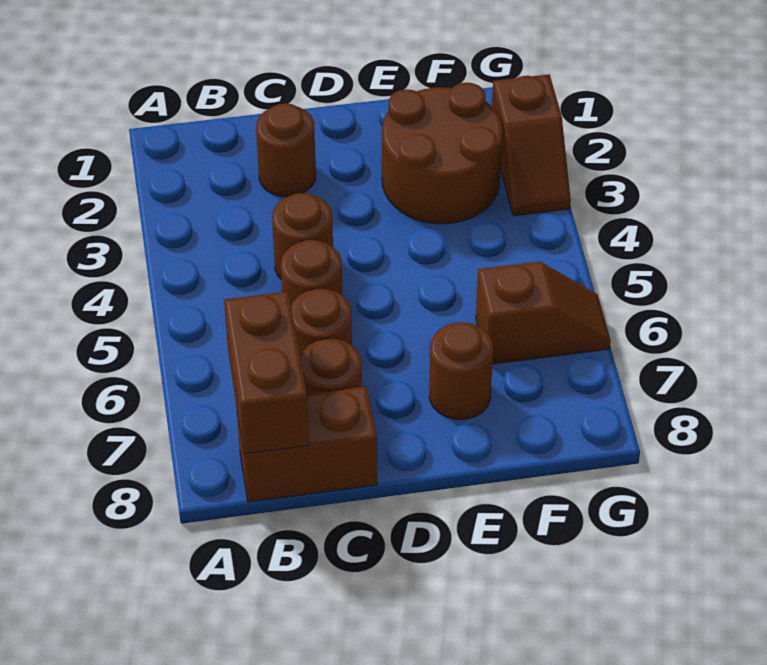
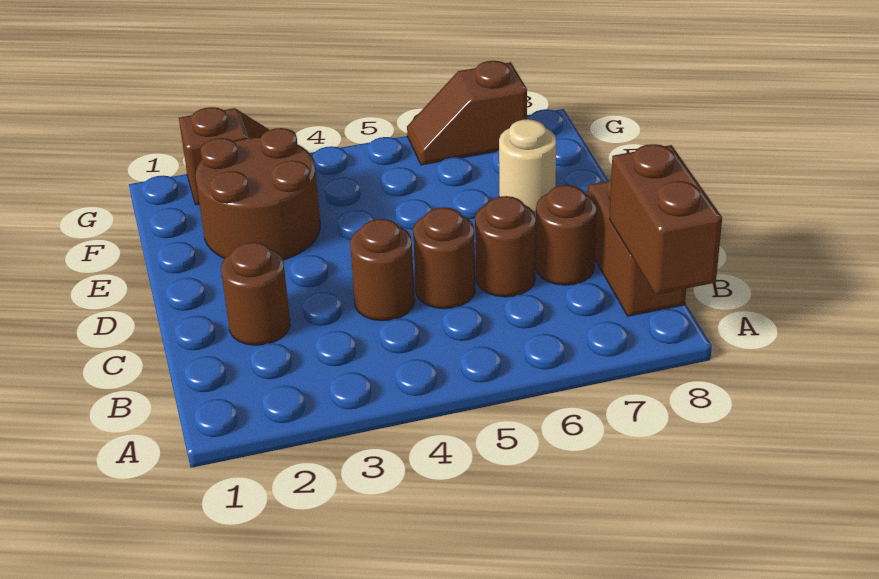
brown brick B7:B8 level 2 -> brown brick A8:B8 level 2
brown round brick E7 level 1 -> tan round brick E7 level 1
brown slope F6:G6 level 1 top F -> brown slope G6:G7 level 1 top 7

